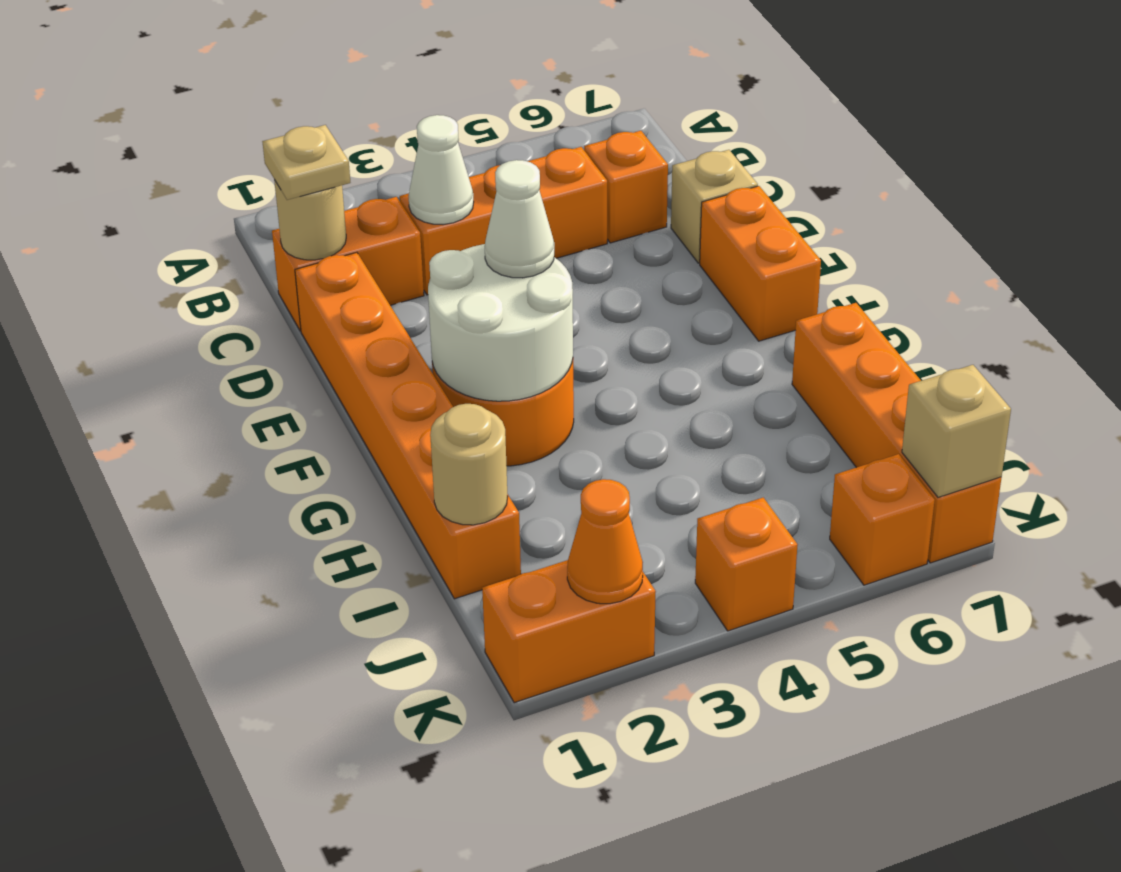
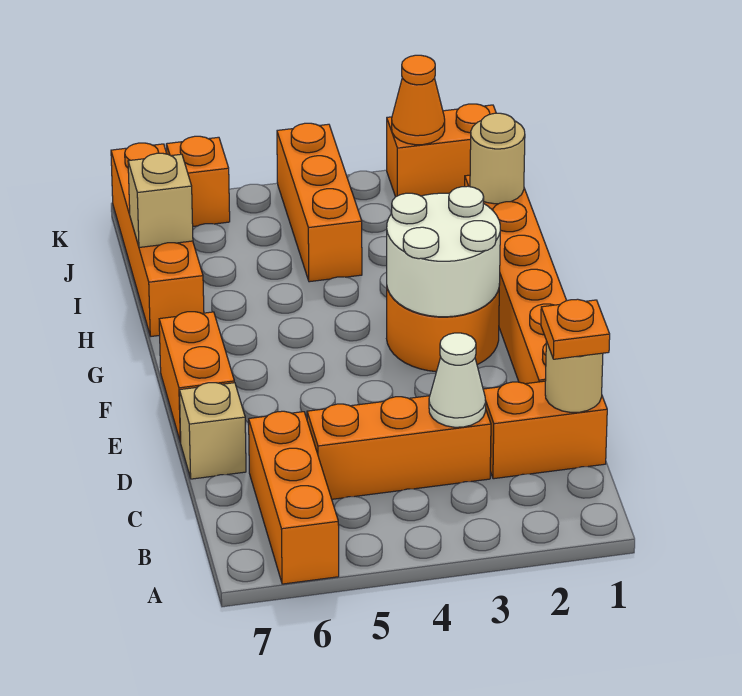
tan plate C1 level 3 -> orange plate C1 level 3
orange brick C6 level 1 -> orange brick A6:C6 level 1
white cone F3 level 3 -> none
orange brick K4 level 1 -> orange brick I4:K4 level 1
tan brick K7 level 2 -> tan brick I7 level 2

